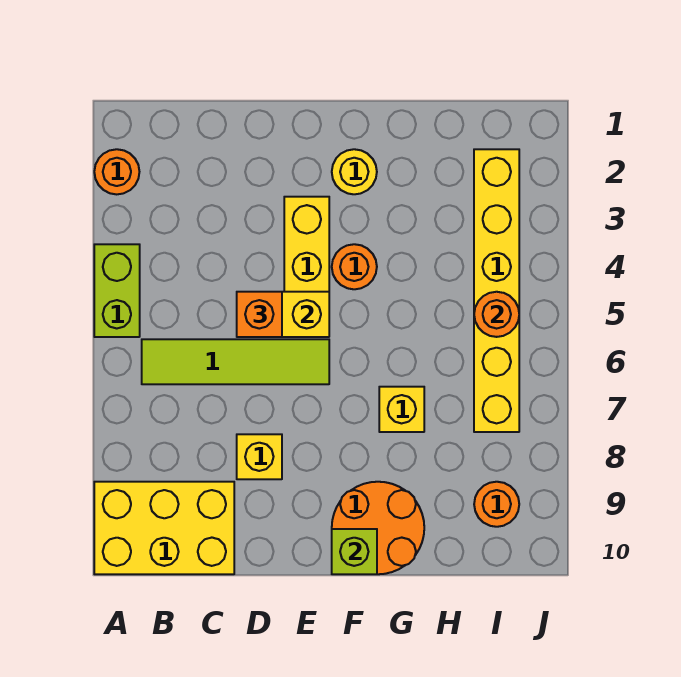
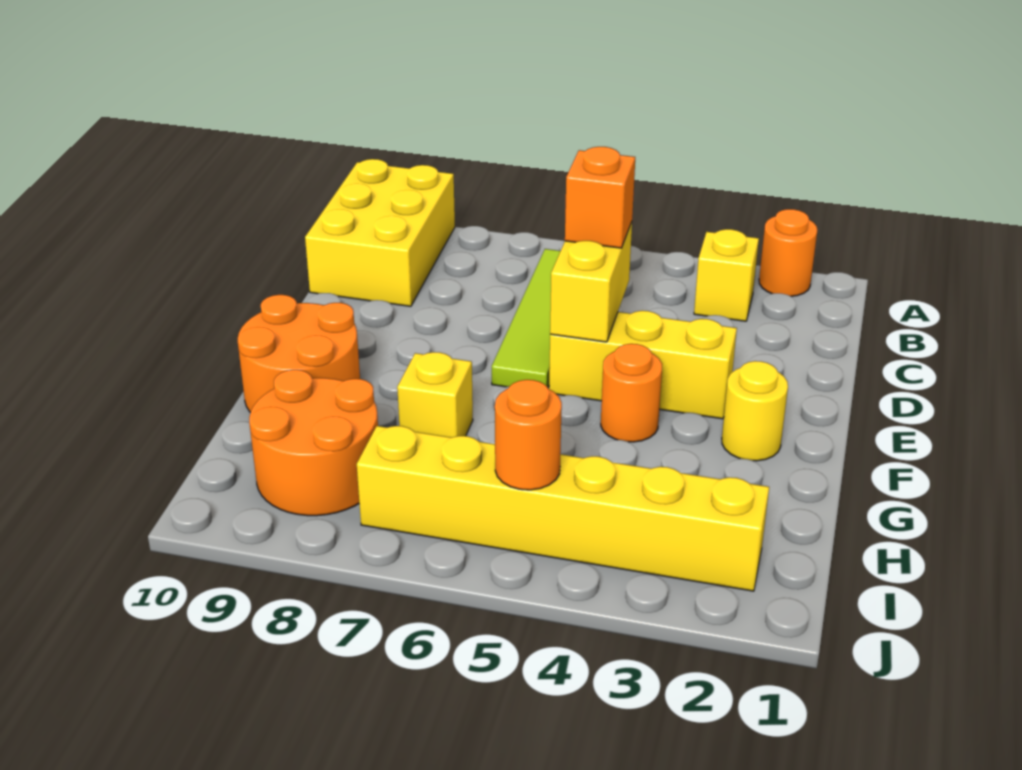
lime brick A4:A5 level 1 -> none
yellow brick D8 level 1 -> yellow brick B3 level 1
lime brick F10 level 2 -> none
orange round brick I9 level 1 -> orange round brick H8:I9 level 1

